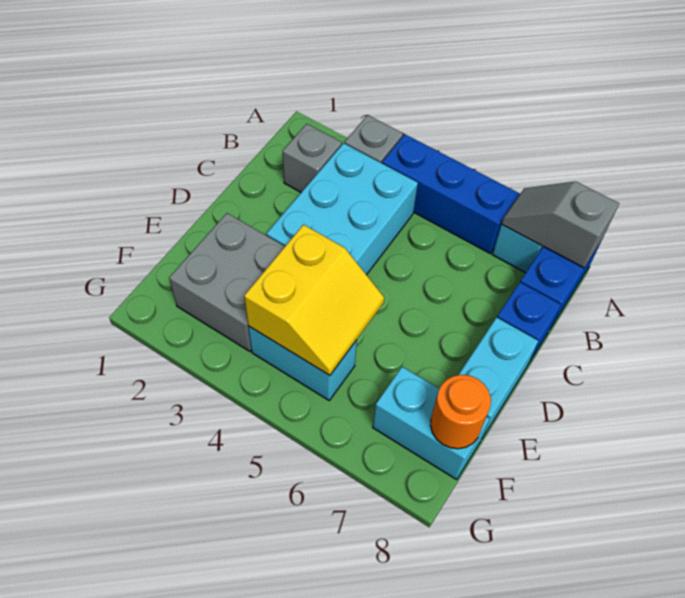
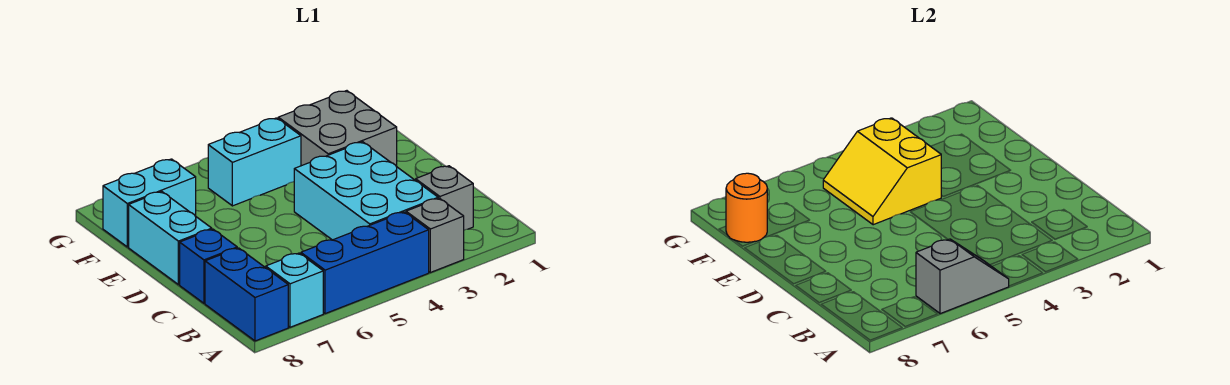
grey slope A7:A8 level 2 top 8 -> grey slope A5:A6 level 2 top 6

